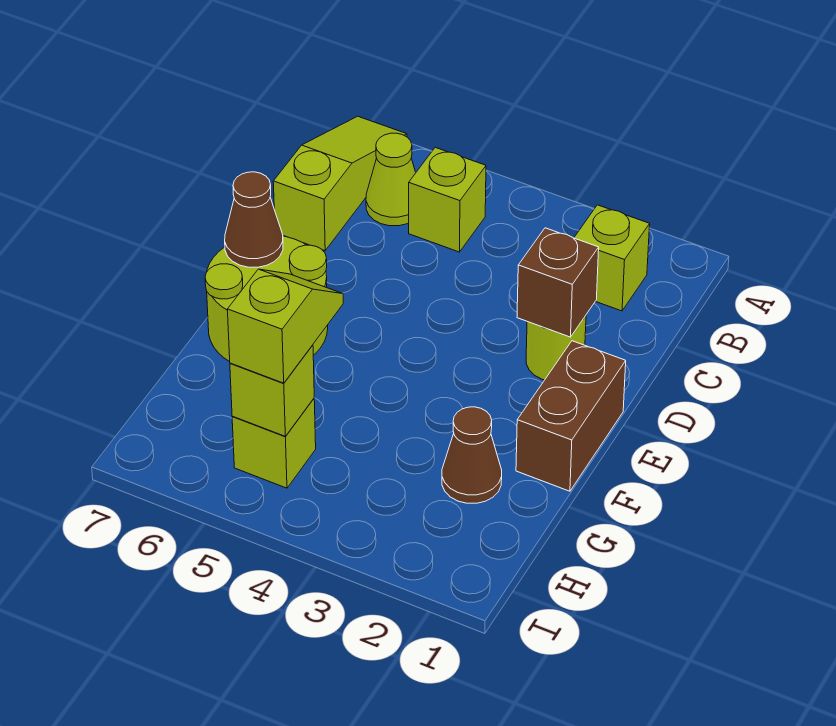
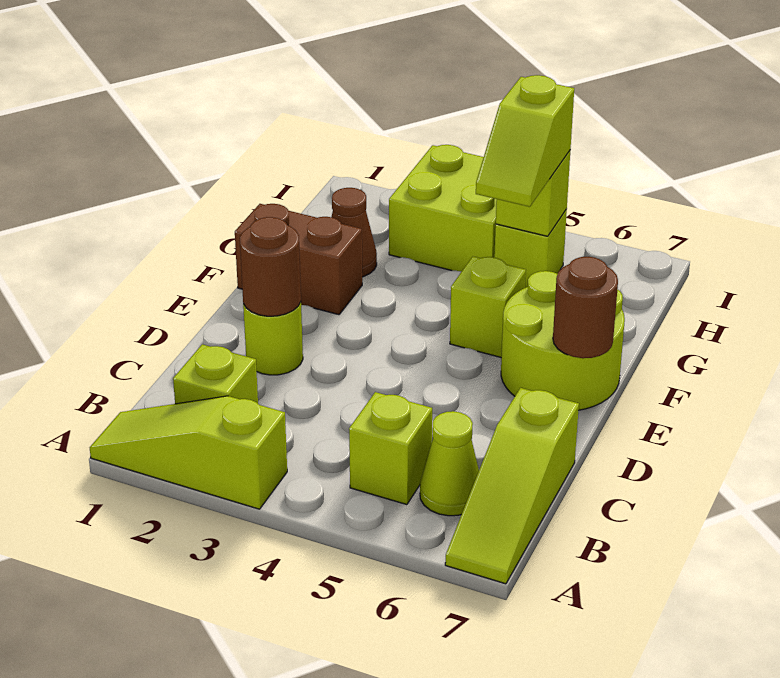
none -> lime slope A1:A3 level 1 top 3
brown brick D2 level 2 -> brown round brick D2 level 2
brown brick E1:F1 level 1 -> brown brick F1:F2 level 1
brown cone E7 level 2 -> brown round brick E7 level 2
none -> lime brick F5 level 1
none -> lime brick H3:I4 level 1

